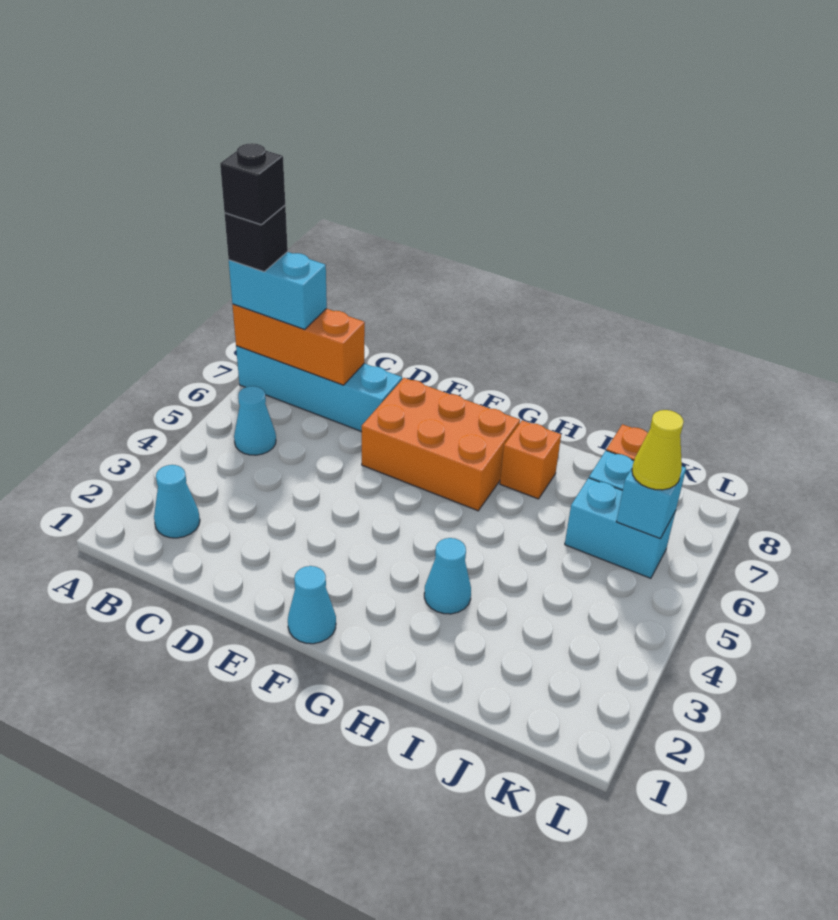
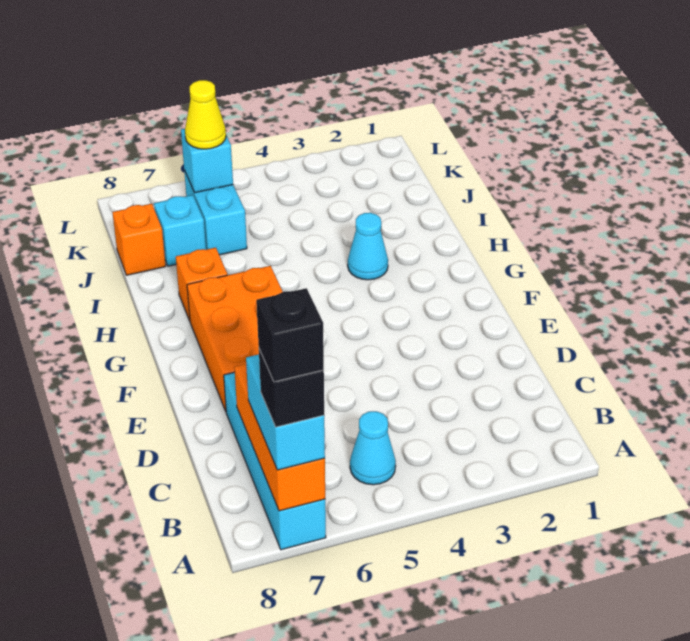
cyan cone B2 level 1 -> none
cyan cone F1 level 1 -> none

